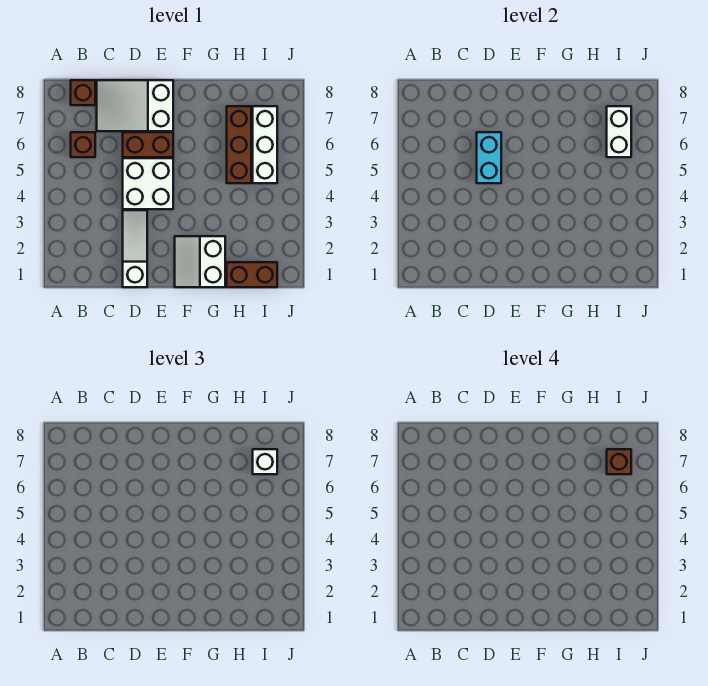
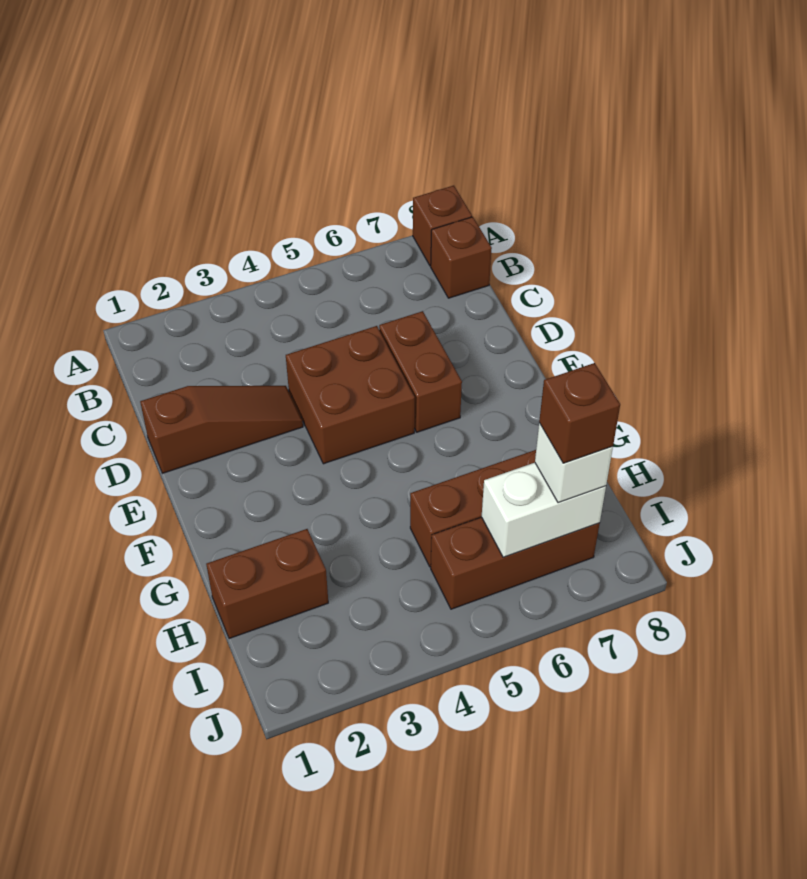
brown brick B6 level 1 -> brown brick A8 level 1
white slope C7:E8 level 1 top E -> none
white slope D1:D3 level 1 top 1 -> brown slope D1:D3 level 1 top 1
white brick D4:E5 level 1 -> brown brick D4:E5 level 1
cyan brick D5:D6 level 2 -> none
white slope F1:G2 level 1 top G -> none
brown brick H1:I1 level 1 -> brown brick H1:H2 level 1
white brick I5:I7 level 1 -> brown brick I5:I7 level 1

